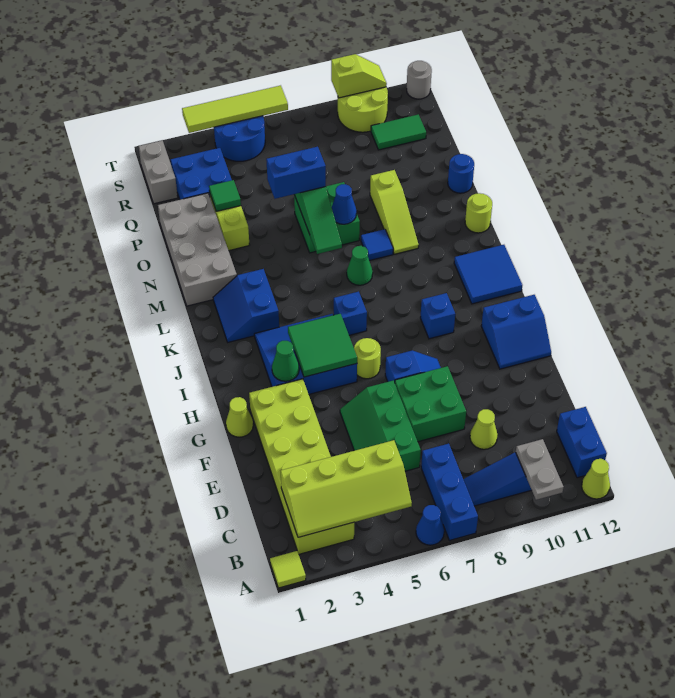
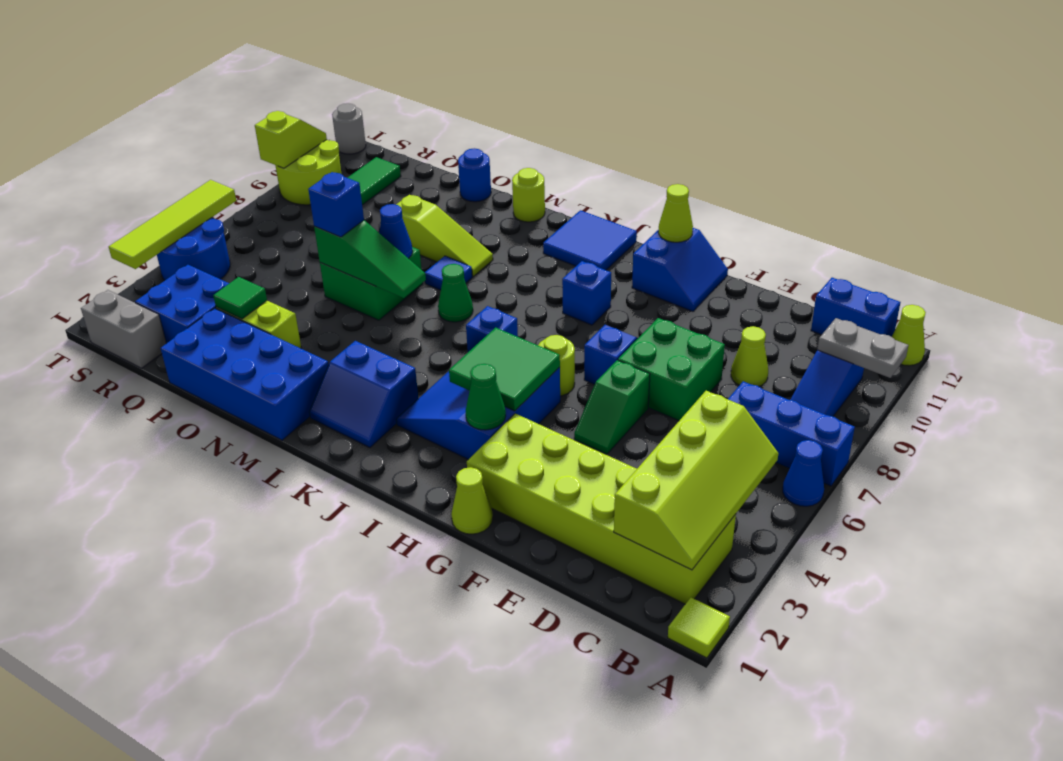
green slope D5:F6 level 1 top 6 -> green slope F5:F6 level 1 top 6
none -> lime cone H12 level 2
grey brick M1:P2 level 1 -> blue brick M1:P2 level 1
blue brick O5:O6 level 3 -> blue brick O6 level 3

